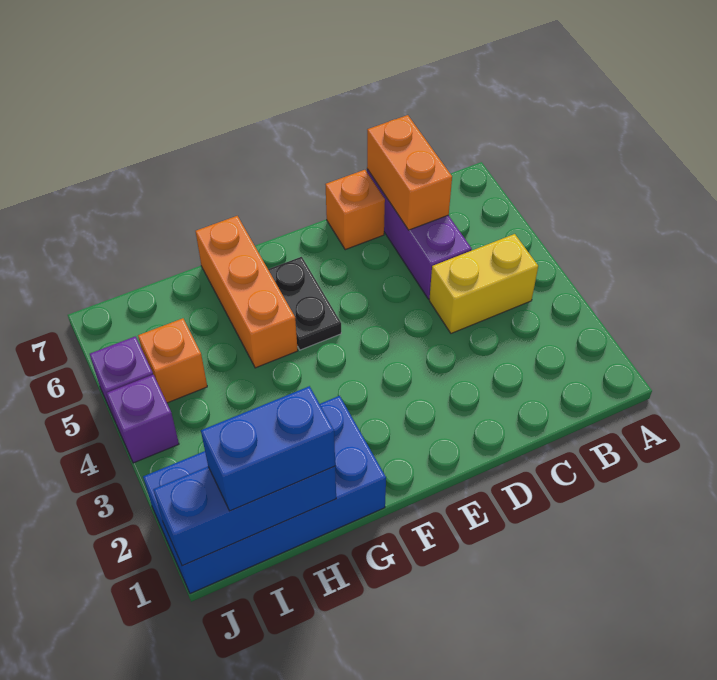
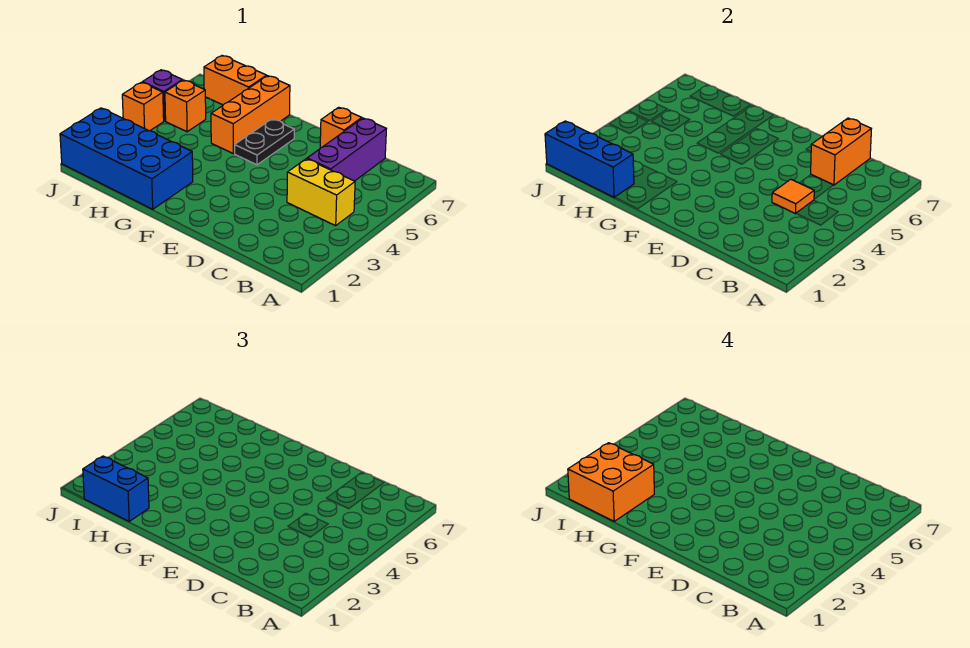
none -> orange tile C4 level 2
none -> orange brick H1:I2 level 4
none -> orange brick H7:I7 level 1
purple brick J4 level 1 -> orange brick J4 level 1

